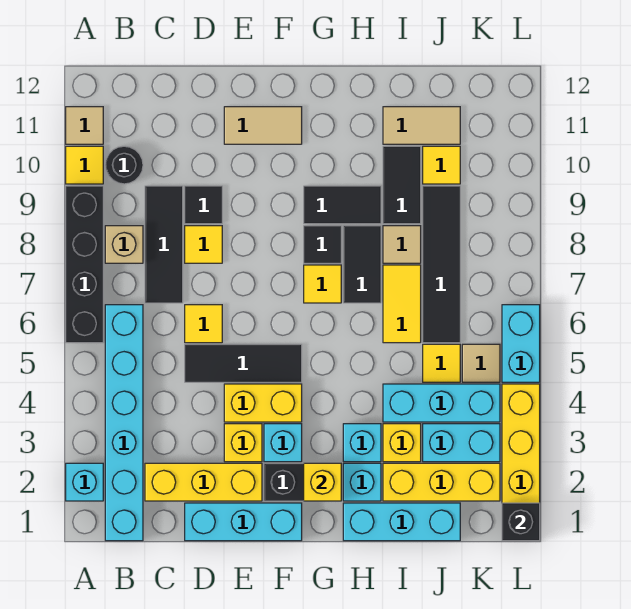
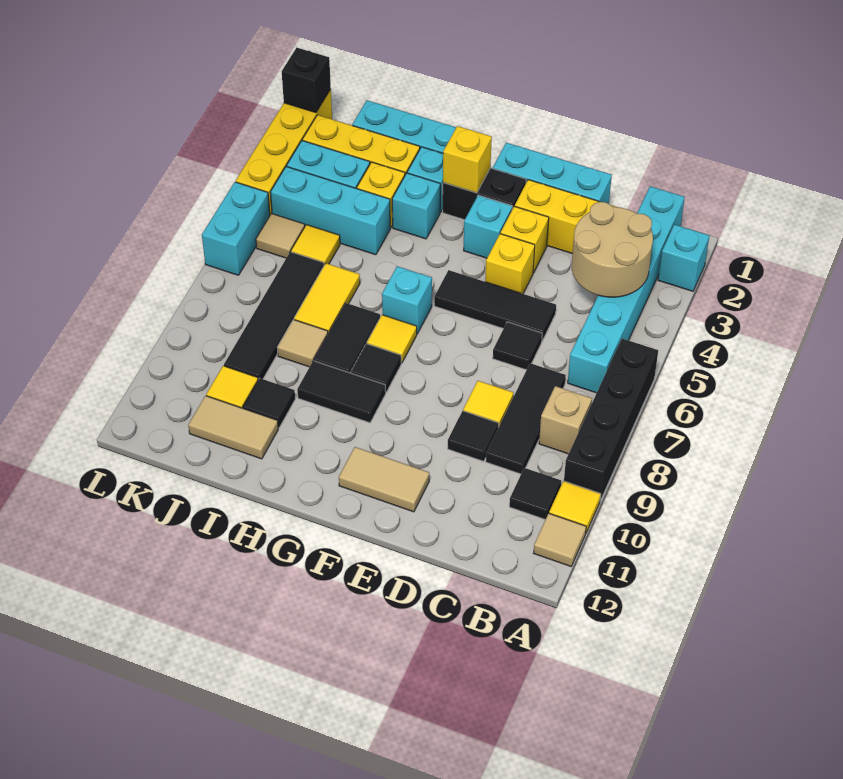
none -> tan round brick B3:C4 level 2
black round brick B10 level 1 -> black tile B10 level 1
yellow tile D6 level 1 -> black tile D6 level 1
yellow brick E4:F4 level 1 -> yellow brick E4 level 1
none -> cyan brick G6 level 1
black tile I9:I10 level 1 -> black tile I10 level 1

